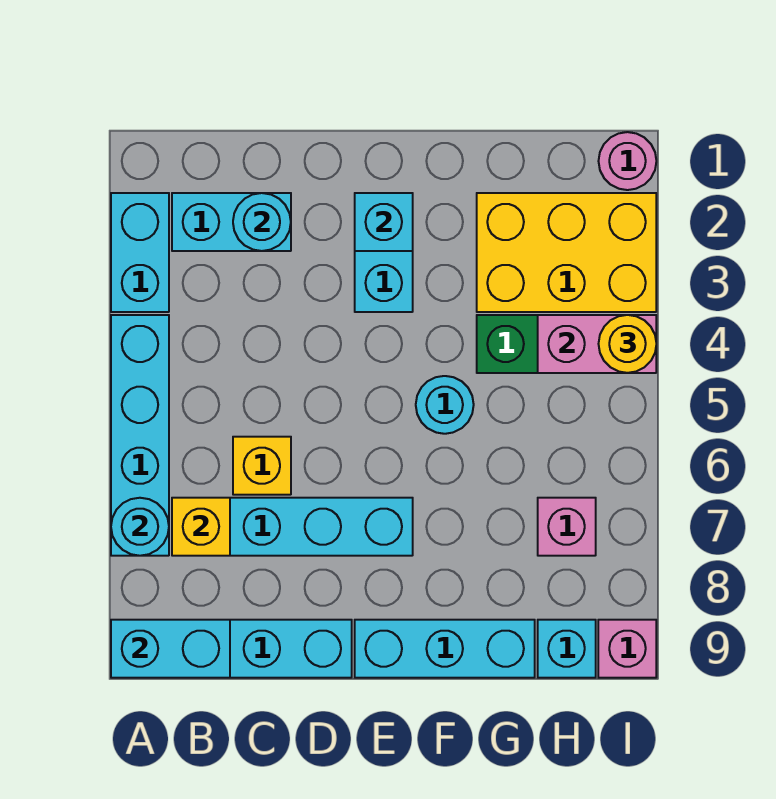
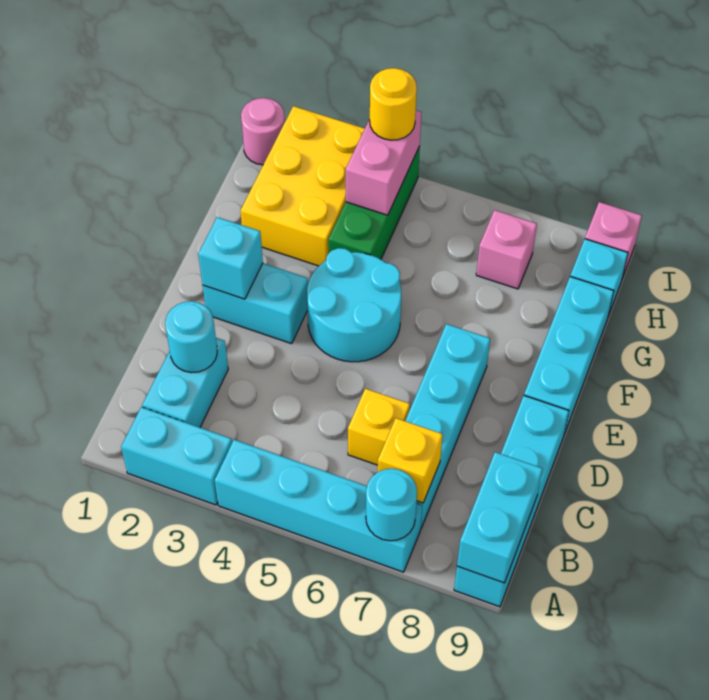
cyan round brick F5 level 1 -> cyan round brick E4:F5 level 1

